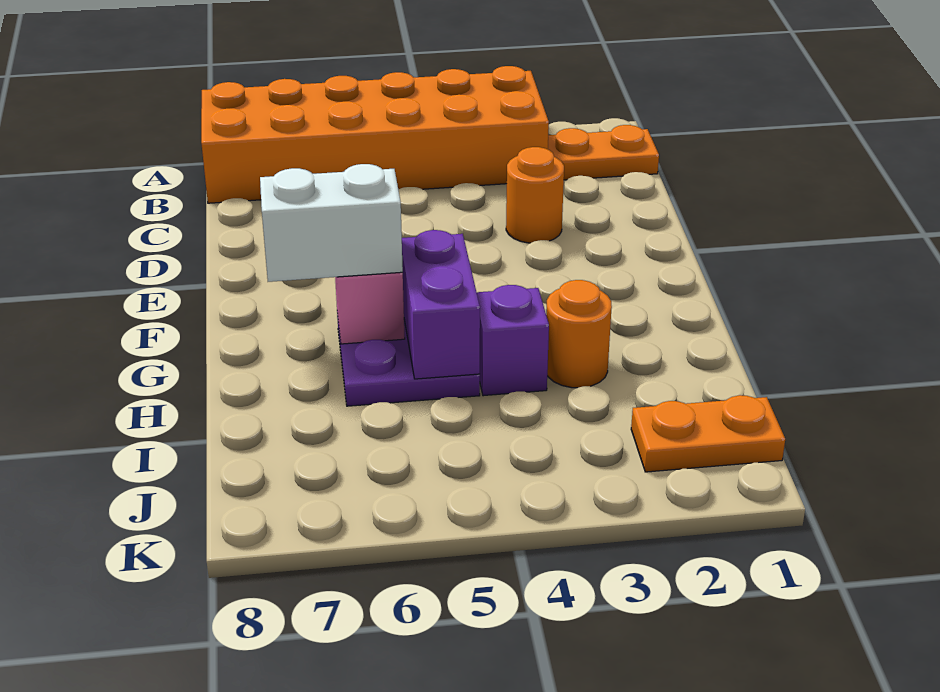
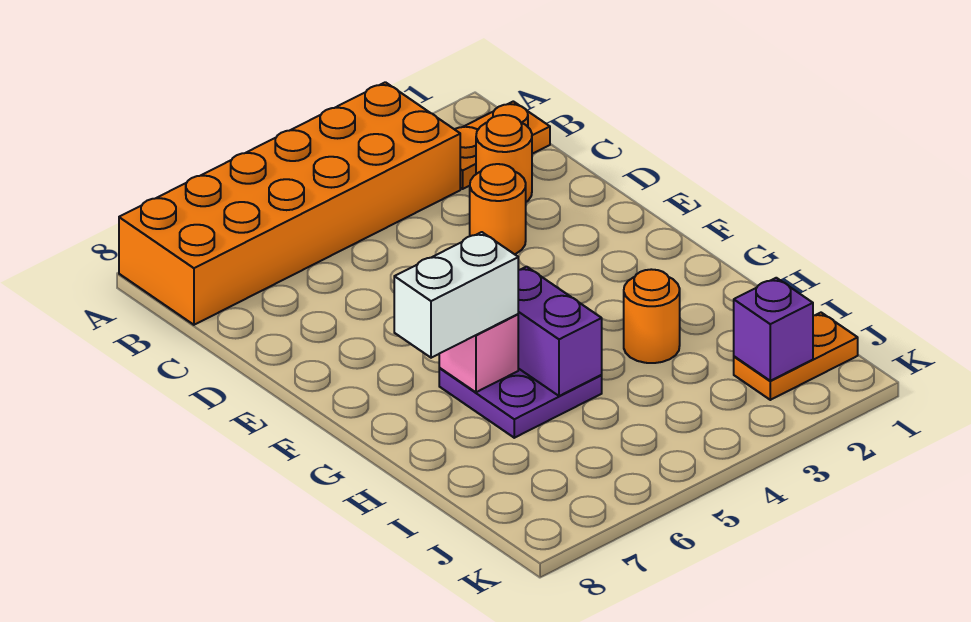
none -> orange round brick C2 level 1
purple brick H4 level 1 -> purple brick J2 level 2

